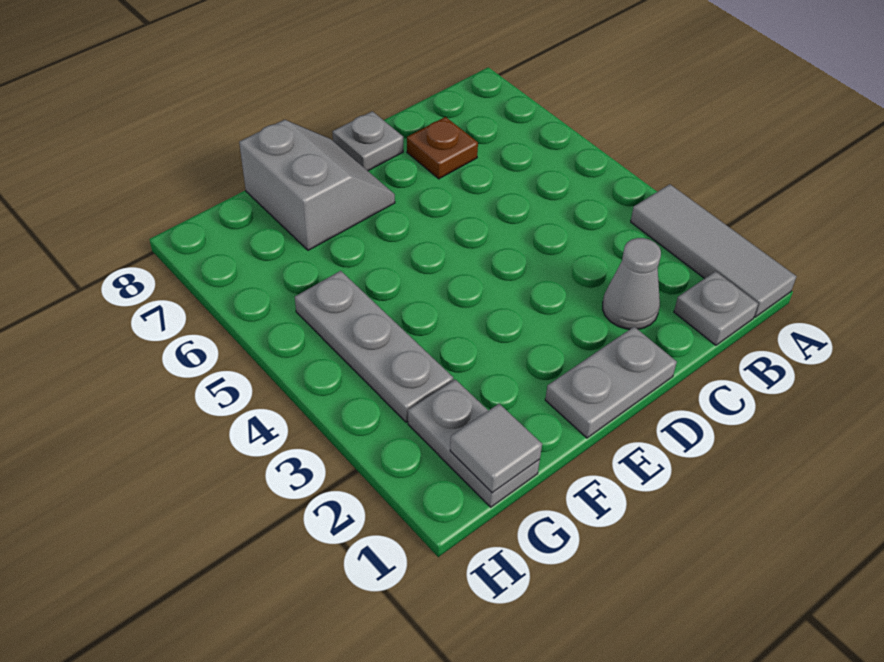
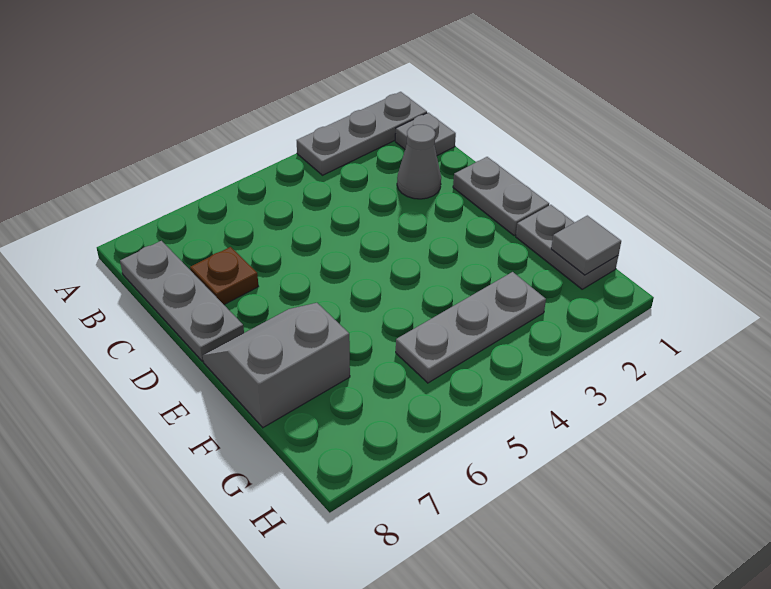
grey tile A1:A3 level 1 -> grey plate A1:A3 level 1
grey plate D8 level 1 -> grey plate B8:D8 level 1
grey plate G1:G2 level 1 -> grey plate F1:G1 level 1

